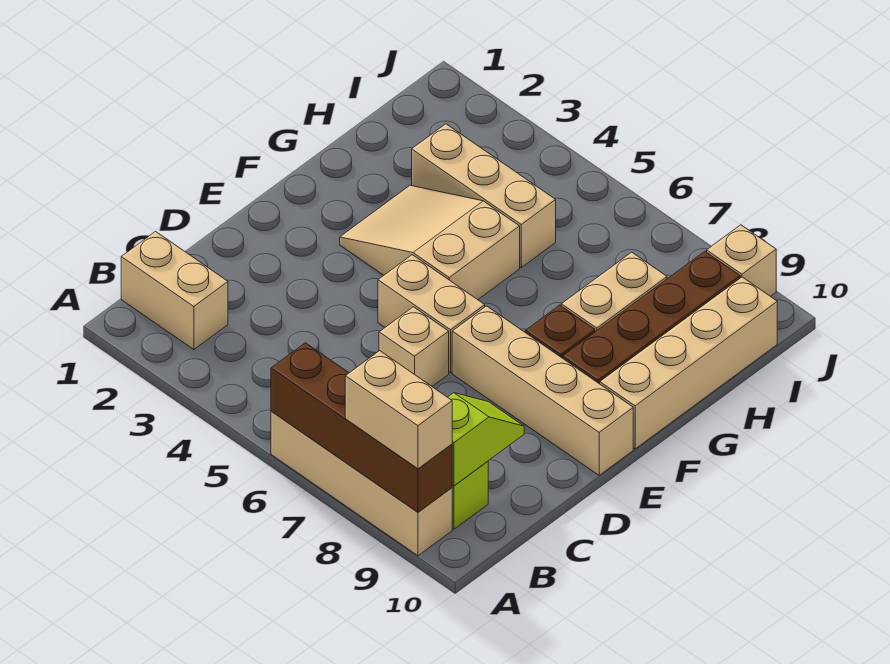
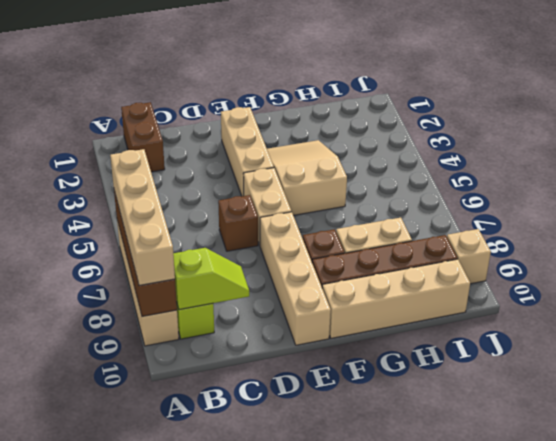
tan brick A8:A9 level 3 -> tan brick A6:A9 level 3
tan brick B1:B2 level 1 -> brown brick B1:B2 level 1
tan brick D6 level 1 -> brown brick D6 level 1
tan brick H3:H5 level 1 -> tan brick E2:E4 level 1

